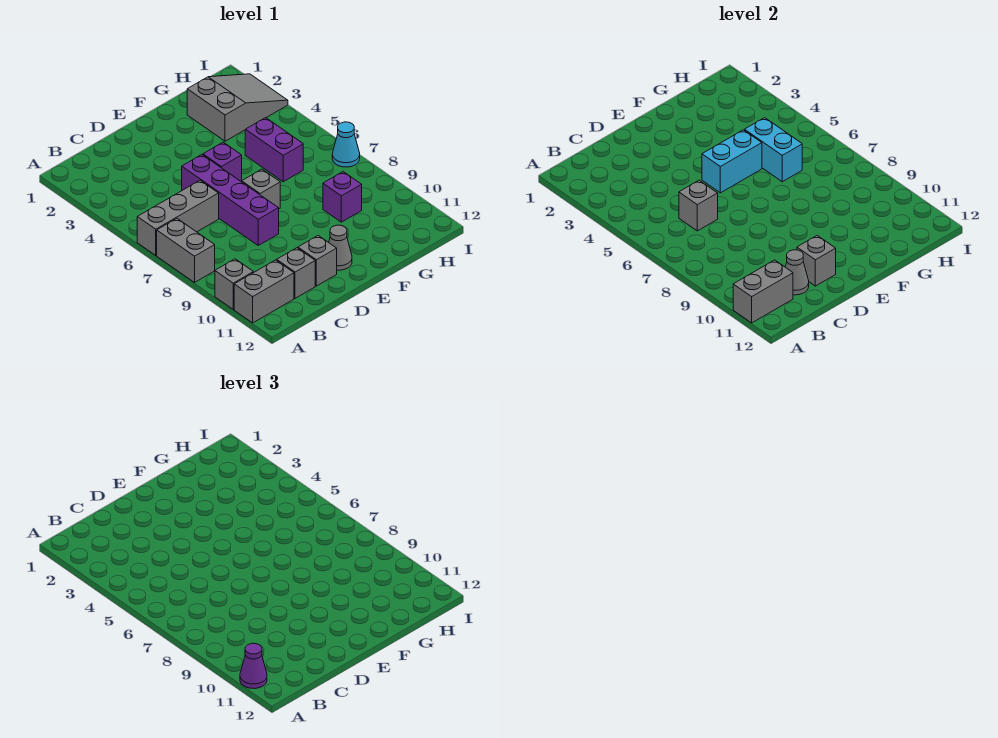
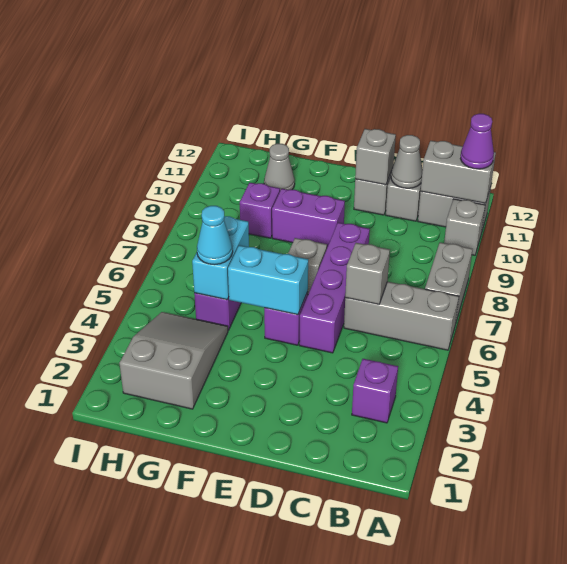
none -> purple brick B3 level 1
none -> purple brick E9:F9 level 1
grey cone E11 level 1 -> grey cone G11 level 1
grey slope G2:I3 level 1 top G -> grey slope G2:H4 level 1 top 2
cyan cone I7 level 1 -> cyan cone G5 level 3

